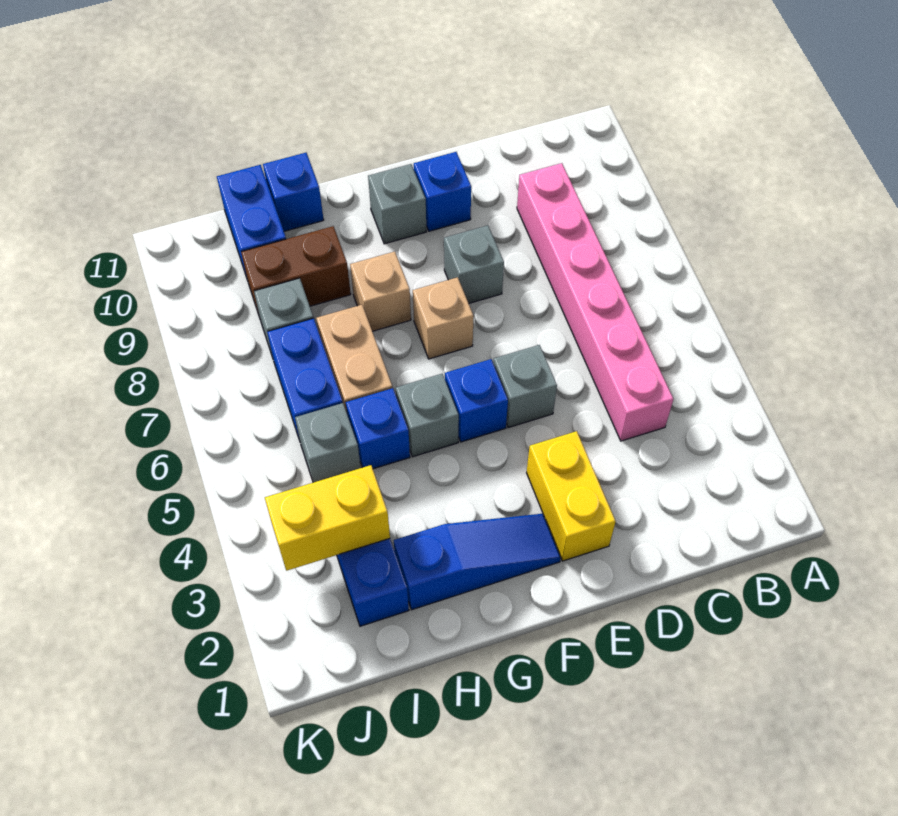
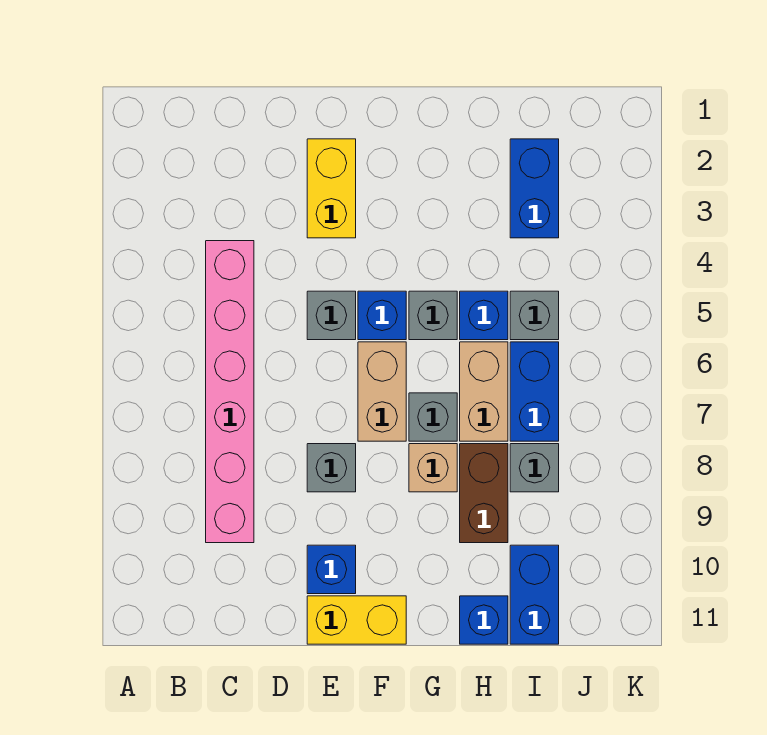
blue slope F2:H2 level 1 top H -> none
tan brick F7 level 1 -> tan brick F6:F7 level 1
grey brick F10 level 1 -> grey brick G7 level 1
brown brick H9:I9 level 1 -> brown brick H8:H9 level 1
yellow brick I3:J3 level 2 -> yellow brick E11:F11 level 1

